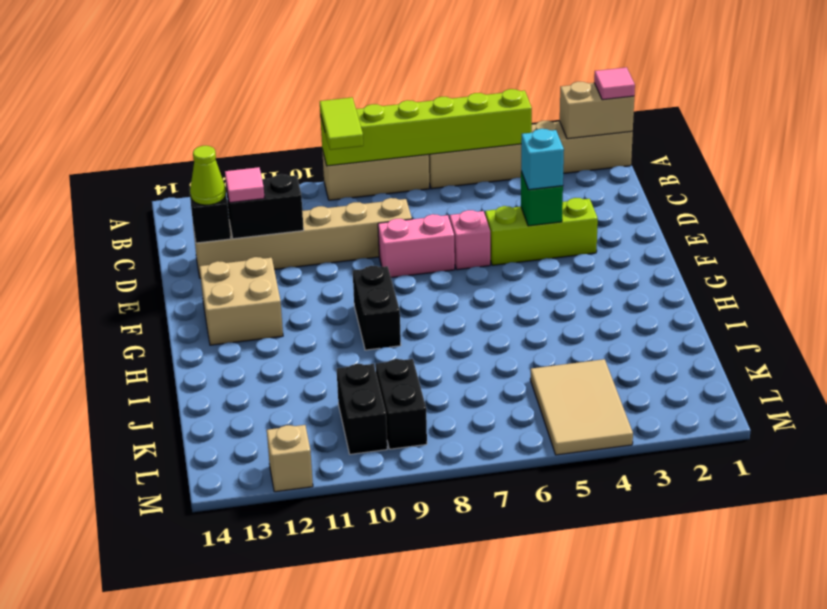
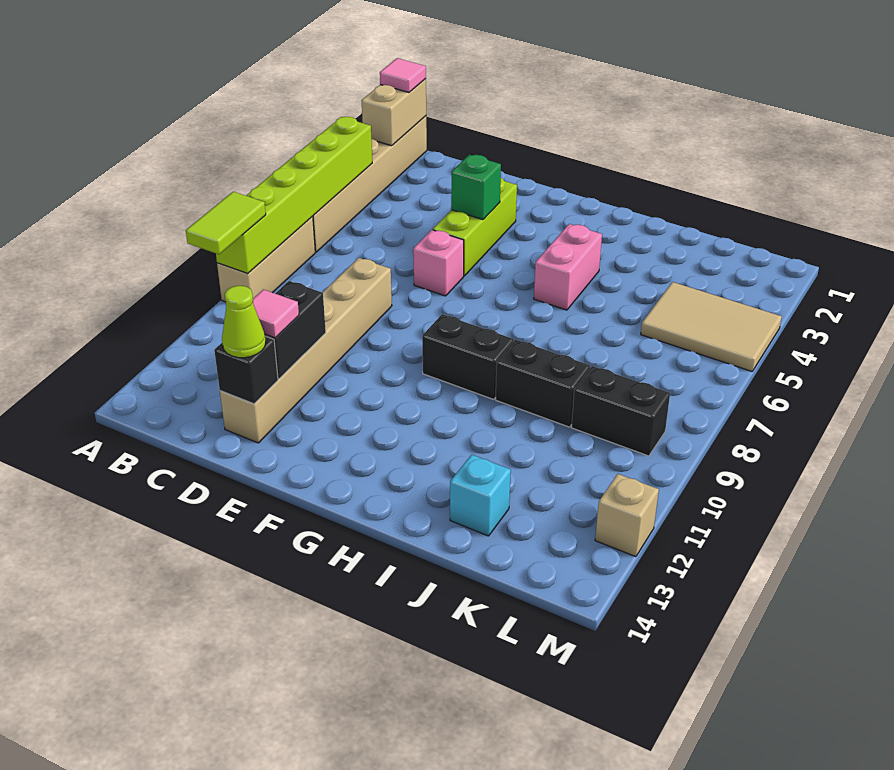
lime tile A9:B9 level 3 -> lime tile A9:A10 level 3
cyan brick E4 level 3 -> cyan brick J13 level 1
pink brick E7:E8 level 1 -> pink brick H4:H5 level 1
tan brick F12:G13 level 1 -> none
black brick K10:L10 level 1 -> black brick I9:J9 level 1

